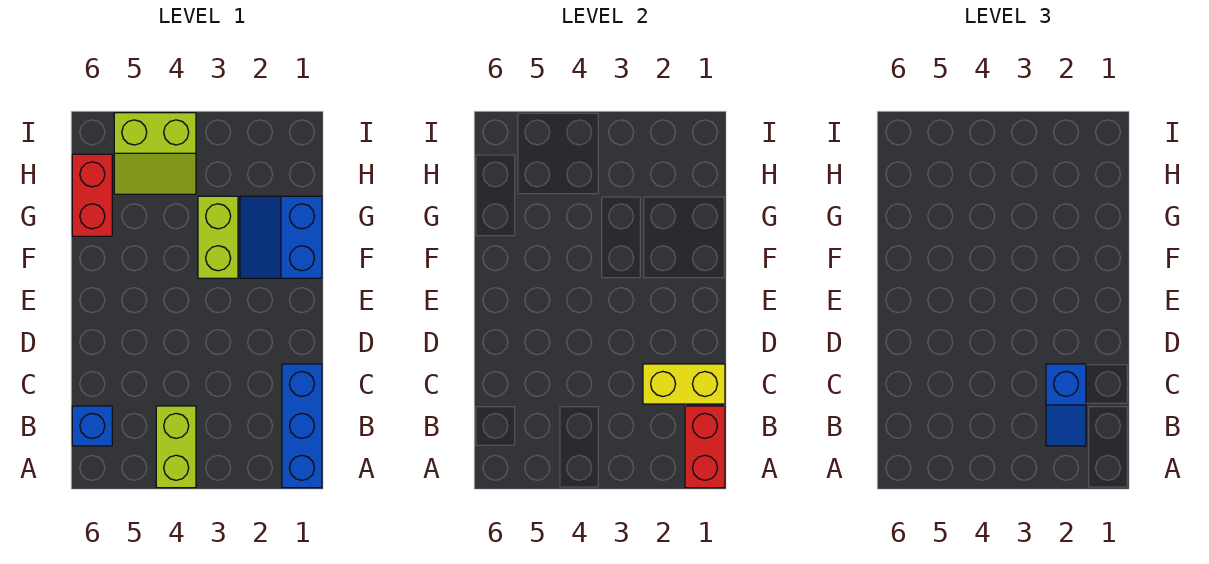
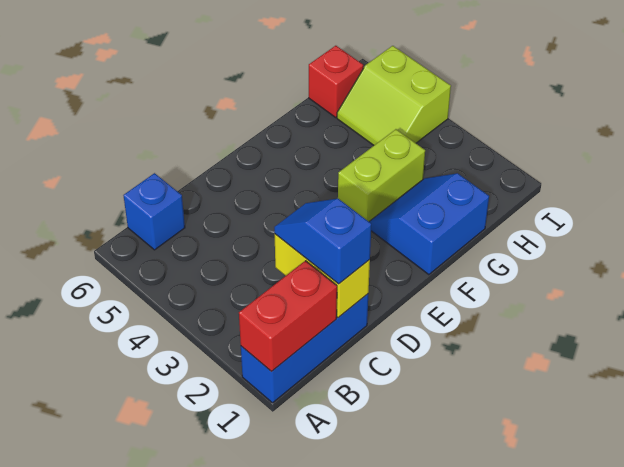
lime brick A4:B4 level 1 -> none
blue slope B2:C2 level 3 top C -> blue slope C1:C2 level 3 top 1
red brick G6:H6 level 1 -> red brick H6 level 1

